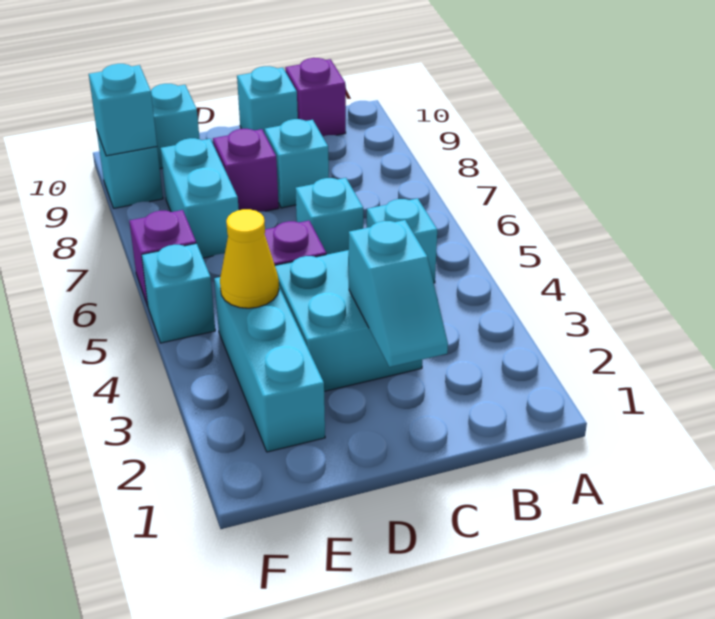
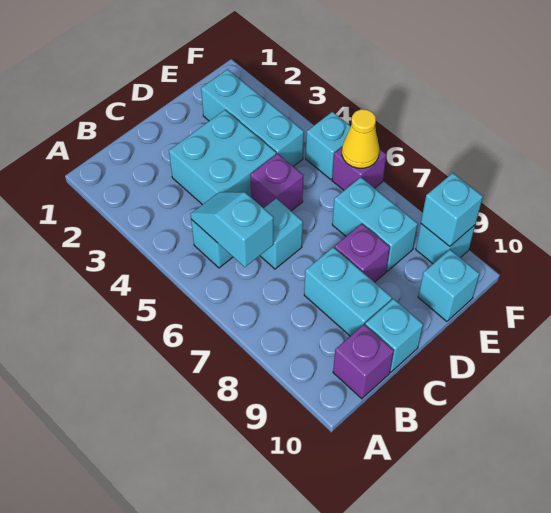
cyan slope C2:C3 level 2 top 3 -> cyan slope B5:B6 level 2 top 6
cyan brick C8 level 1 -> cyan brick C8:C9 level 1
yellow cone E4 level 2 -> yellow cone F6 level 2

